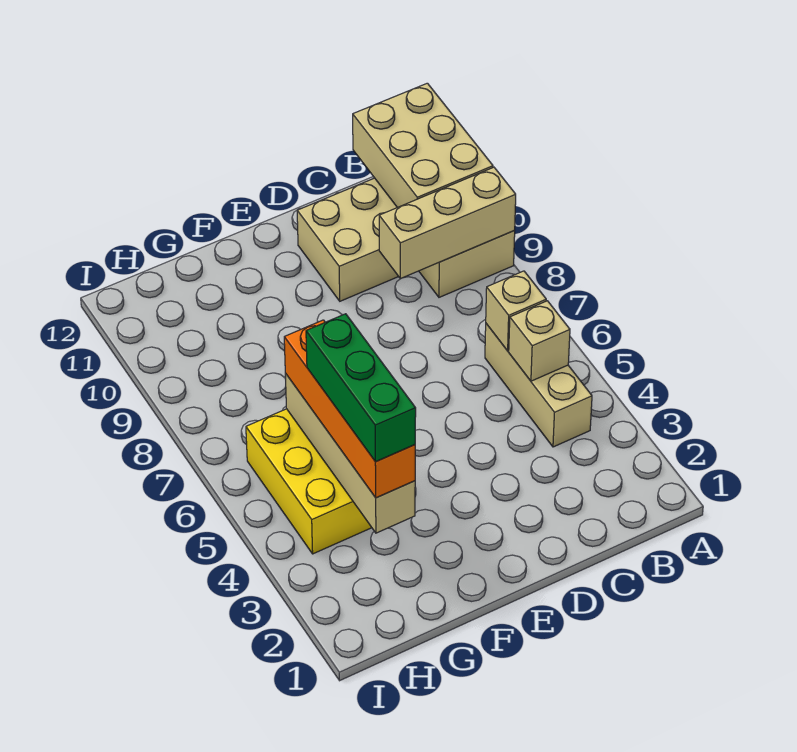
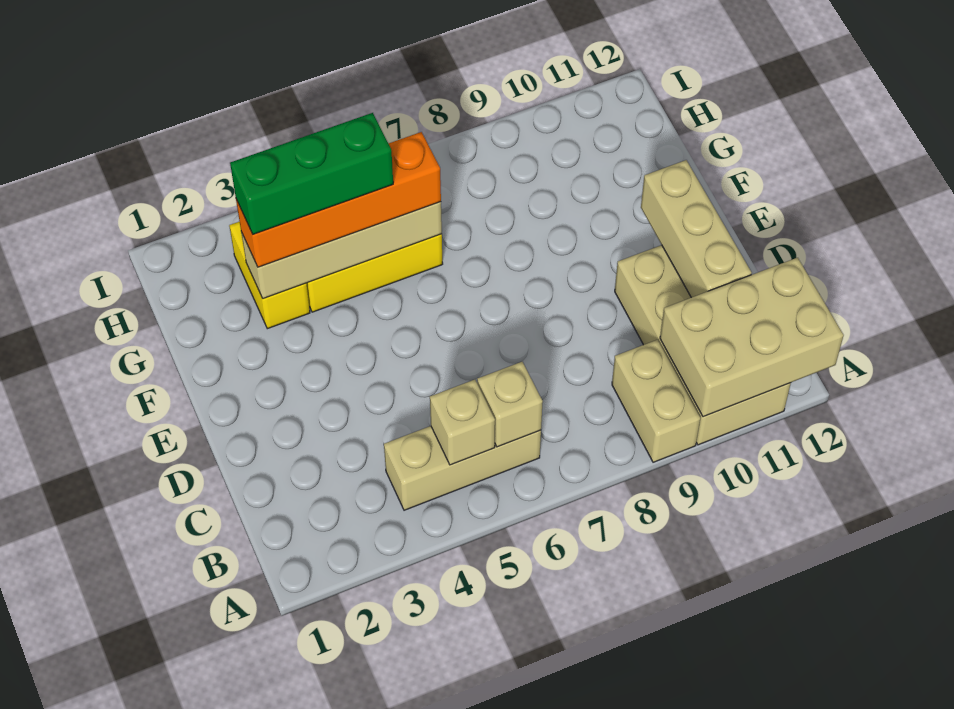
tan brick A9:C9 level 2 -> tan brick C11:E11 level 2
none -> yellow brick G3:H3 level 1

